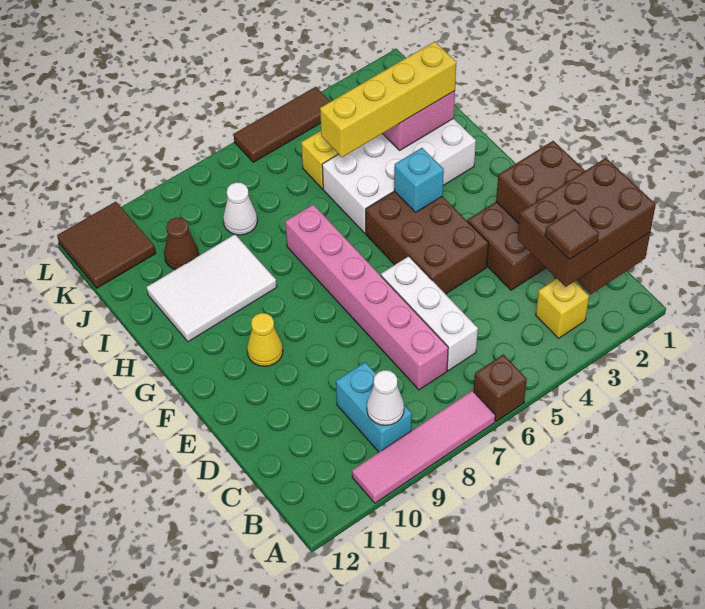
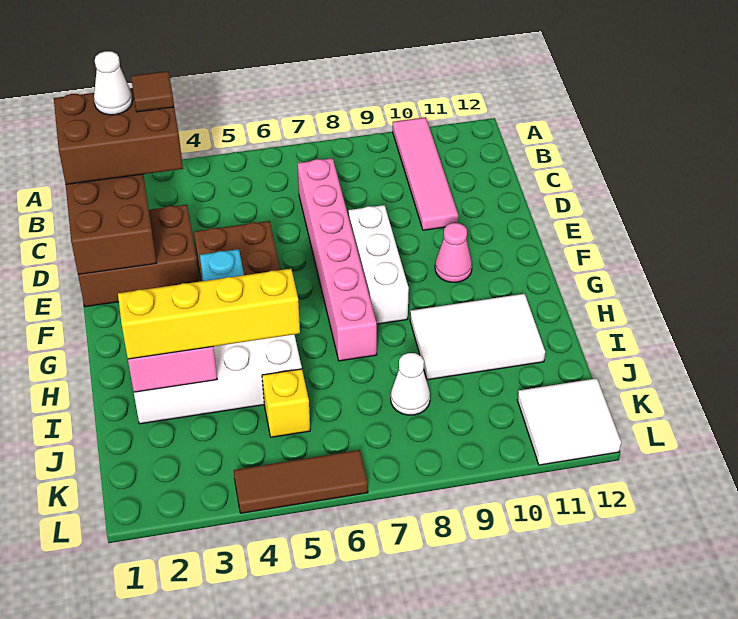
brown brick A6 level 1 -> none
pink tile A7:A10 level 1 -> pink tile A10:D10 level 1
yellow brick B3 level 1 -> none
cyan brick B9:C9 level 1 -> none
white cone B9 level 2 -> white cone B2 level 4
white brick C6:E6 level 1 -> white brick E8:G8 level 1
yellow cone F10 level 1 -> pink cone F10 level 1
brown cone J10 level 1 -> none
brown tile K11:L12 level 1 -> white tile K11:L12 level 1

